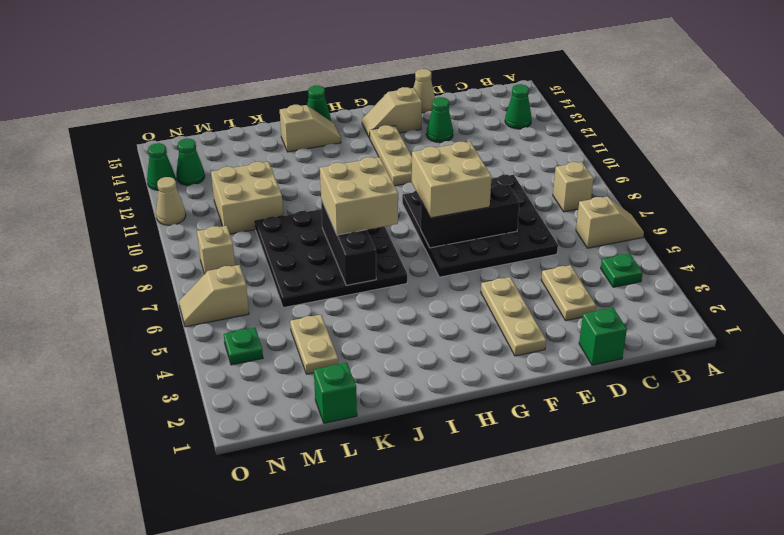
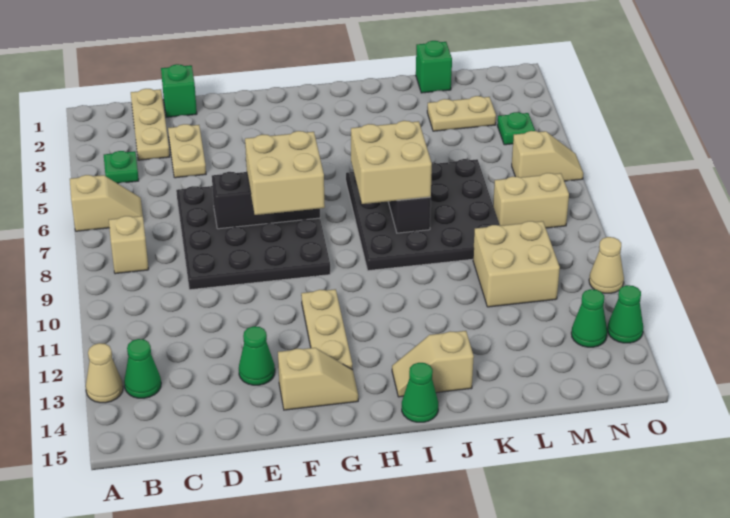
tan slope A6:B6 level 1 top B -> tan slope A6:B6 level 1 top A
tan cone E15 level 1 -> tan cone A13 level 1
tan plate F2:F4 level 1 -> tan plate C1:C3 level 1
tan plate L3:L4 level 1 -> tan plate L3:M3 level 1
tan brick N8 level 1 -> tan brick M8:N8 level 1

